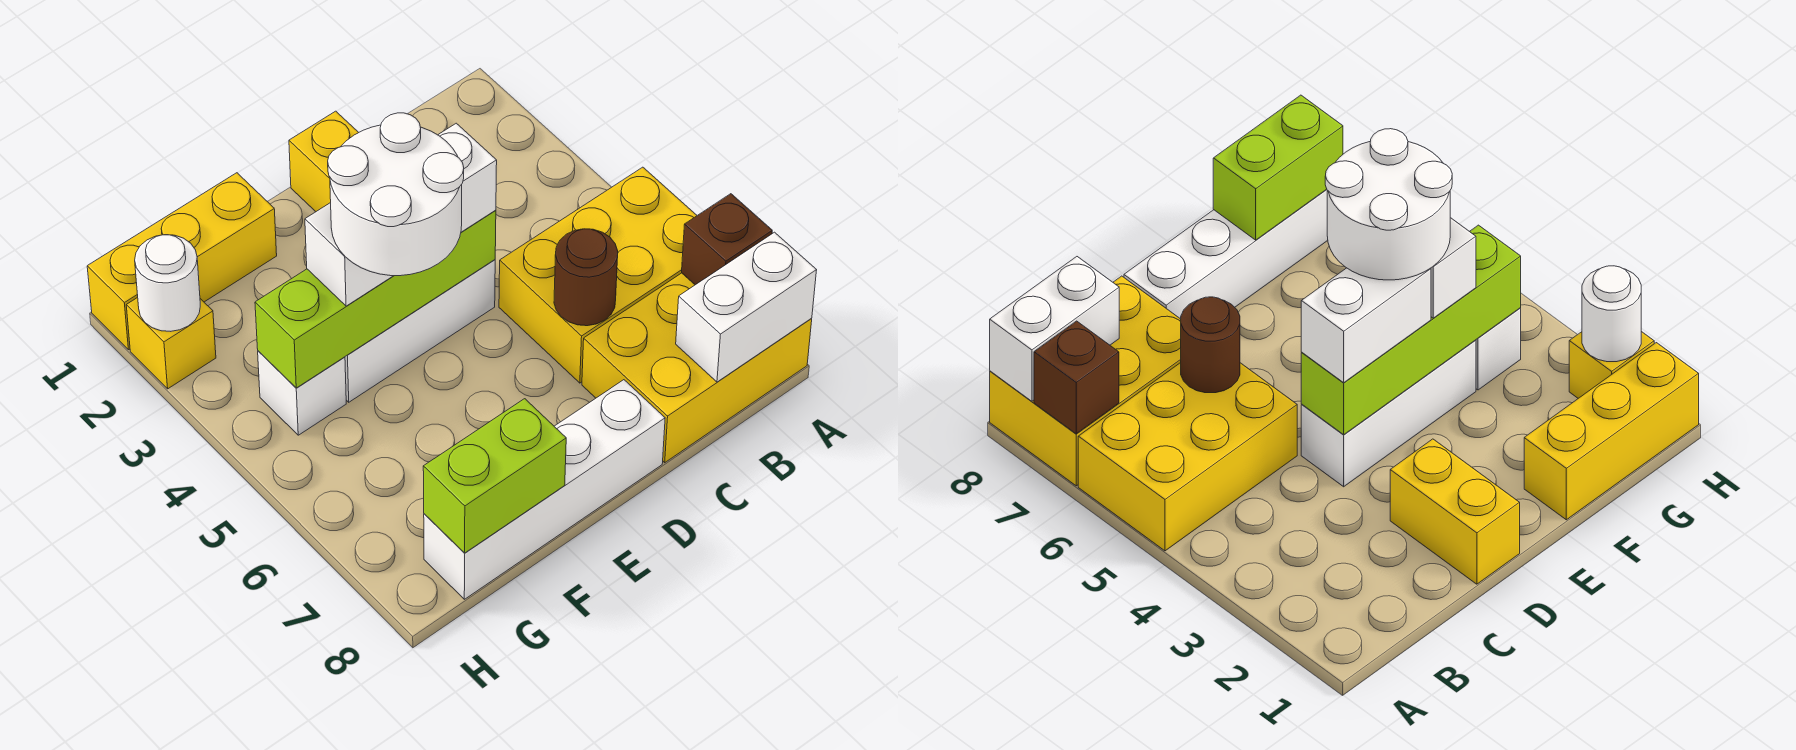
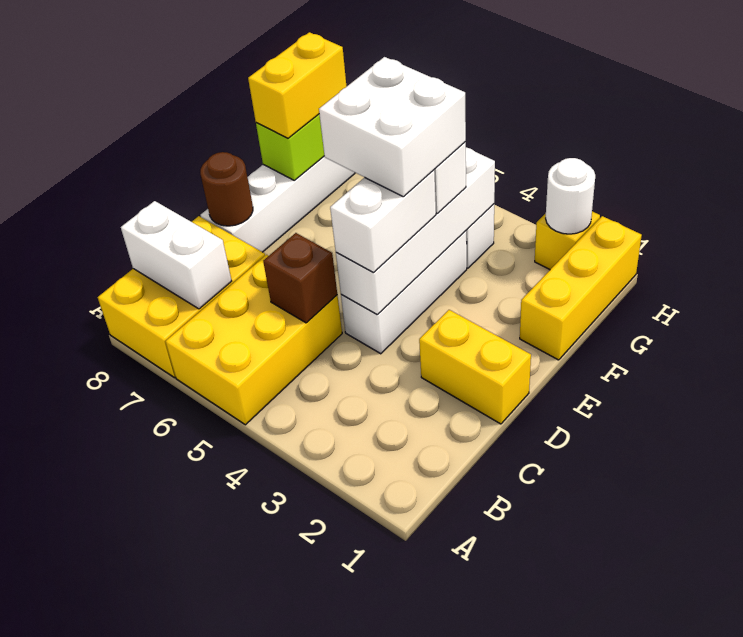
brown brick A7 level 2 -> brown brick C5 level 2
white brick A8:B8 level 2 -> white brick B7:B8 level 2
brown round brick C6 level 2 -> brown round brick D8 level 2
lime brick D4:G4 level 2 -> white brick D4:G4 level 2
white round brick E4:F5 level 4 -> white brick E4:F5 level 4
none -> yellow brick F8:G8 level 3

